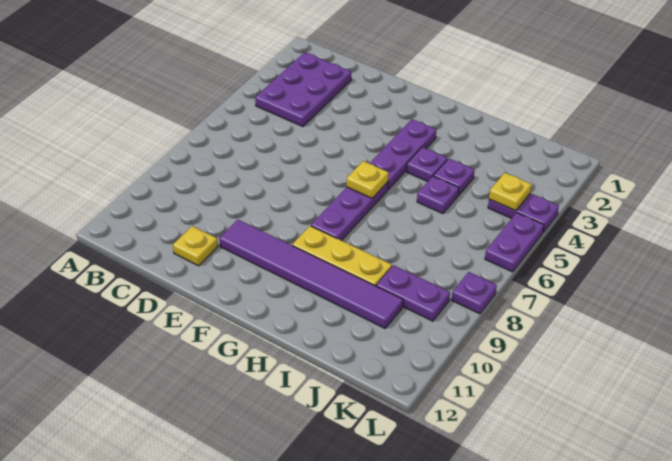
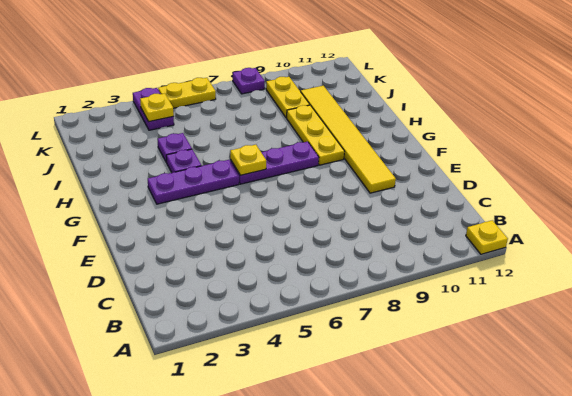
purple plate B2:C4 level 1 -> none
yellow plate D11 level 1 -> yellow plate A12 level 1
purple tile E10:J10 level 1 -> yellow tile E10:J10 level 1
purple plate I5 level 1 -> none
purple plate J9:K9 level 1 -> yellow plate J9:K9 level 1
purple plate L5:L6 level 1 -> yellow plate L5:L6 level 1

